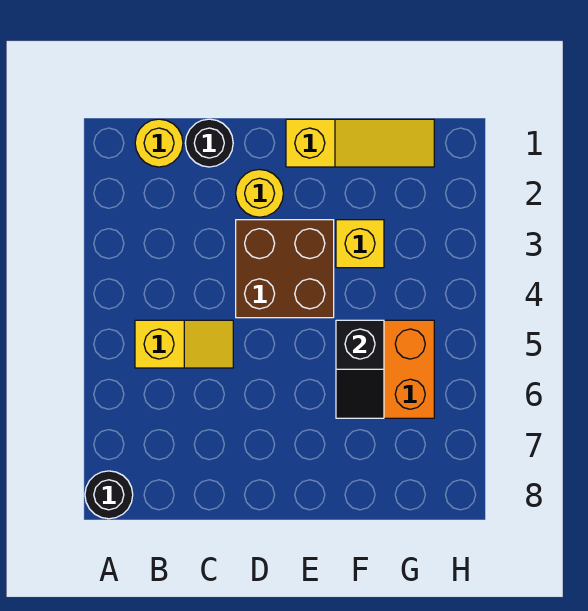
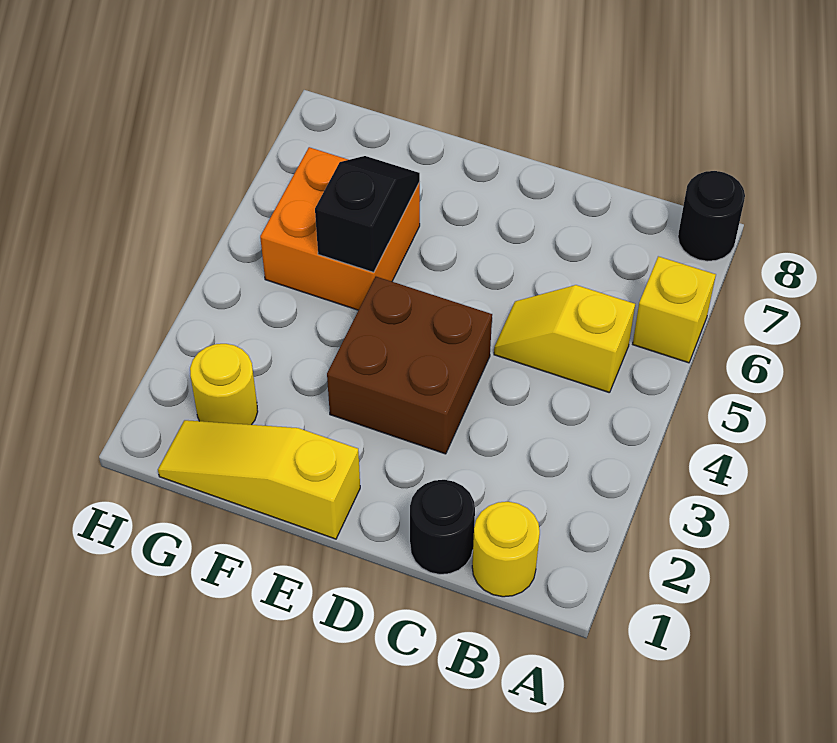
yellow round brick D2 level 1 -> yellow round brick G2 level 1
yellow brick F3 level 1 -> yellow brick A6 level 1

